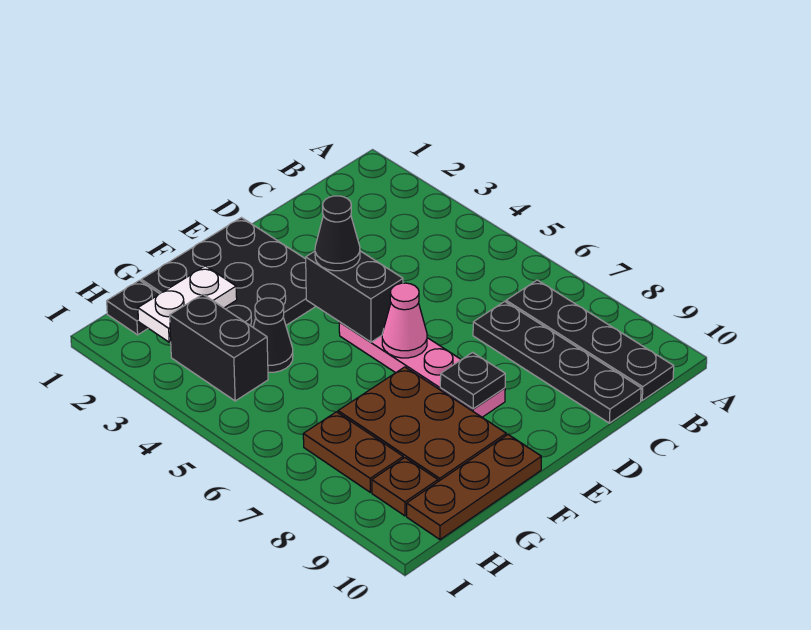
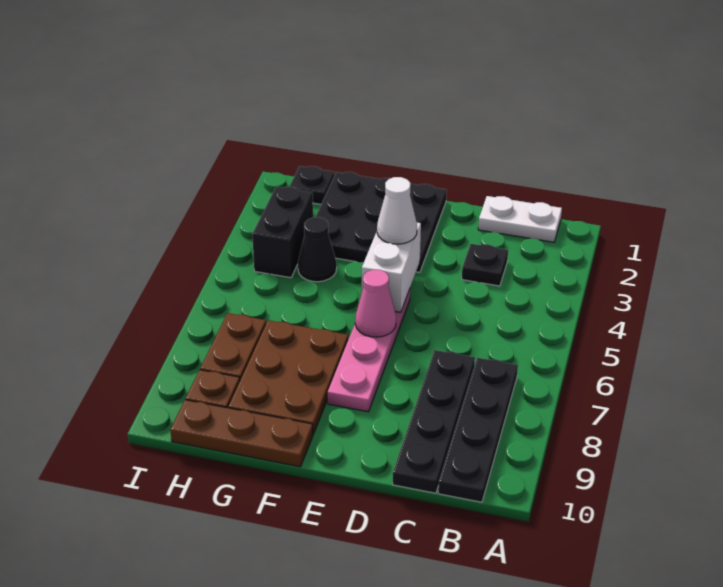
black brick E4:E5 level 2 -> white brick E4:E5 level 2
black cone E4 level 3 -> white cone E4 level 3
black plate E8 level 2 -> black plate C3 level 1
white plate G2:H2 level 2 -> white plate B1:C1 level 1

